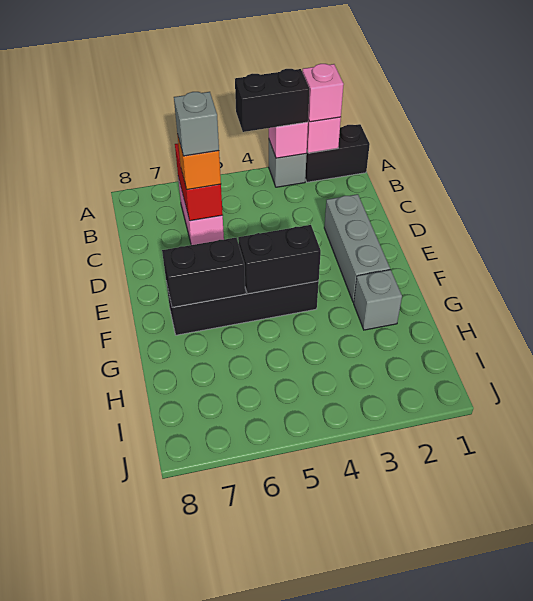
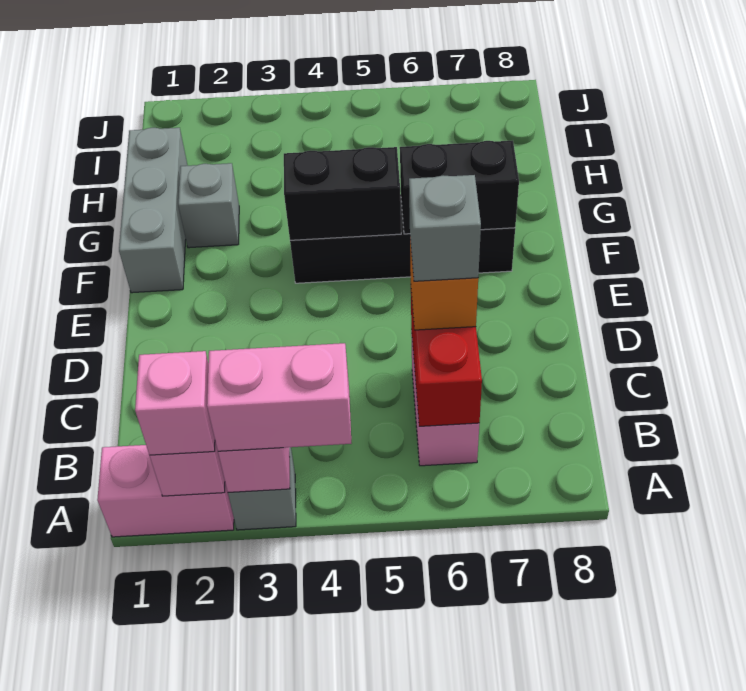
black brick A1:A2 level 1 -> pink brick A1:A2 level 1
black brick A3:A4 level 3 -> pink brick A3:A4 level 3
grey brick D2:F2 level 1 -> grey brick F1:H1 level 1

